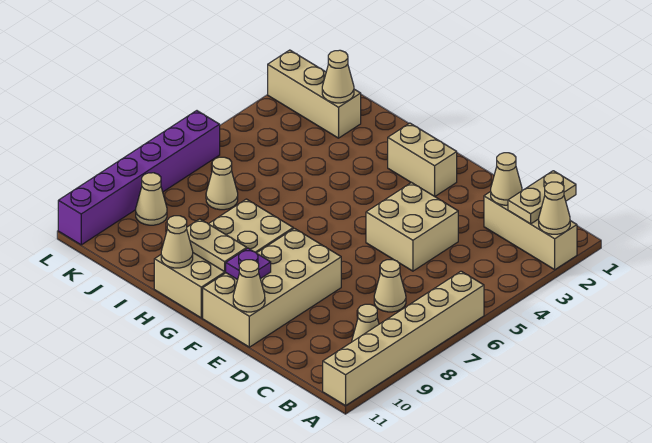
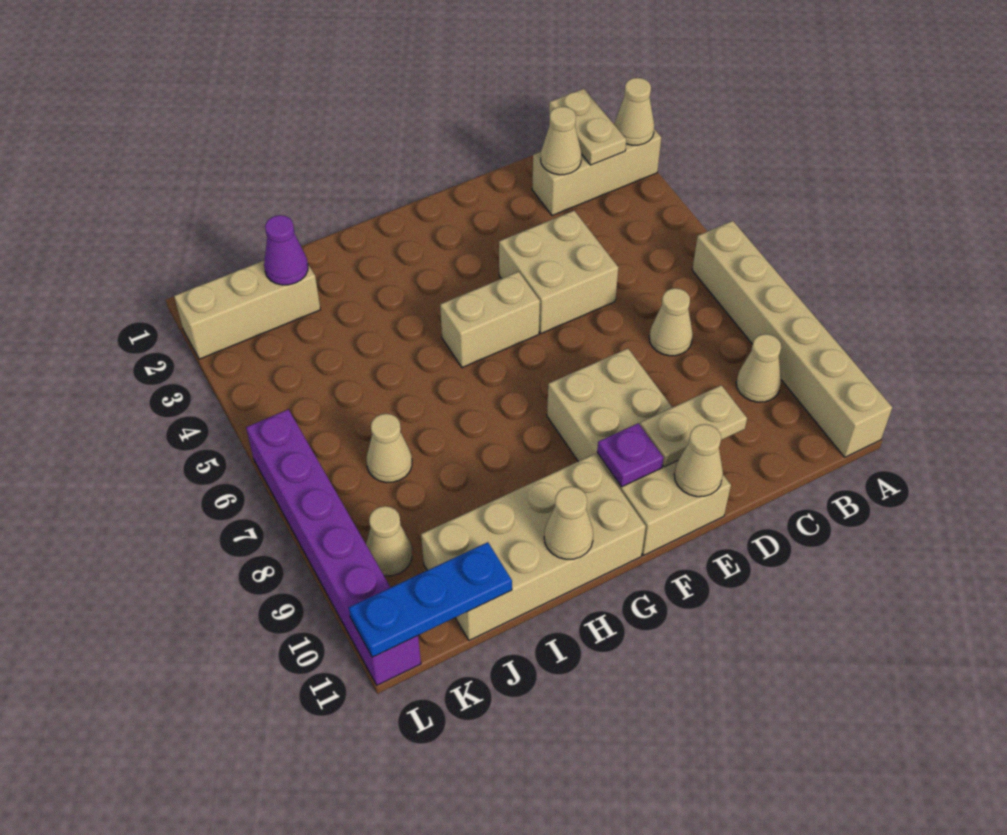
tan brick F2:G2 level 1 -> tan brick F5:G5 level 1
tan brick G8:H11 level 1 -> tan brick G10:J11 level 1
tan plate G10:H10 level 2 -> tan plate D10:E10 level 2
tan cone J2 level 2 -> purple cone J2 level 2
none -> blue plate J11:L11 level 2

